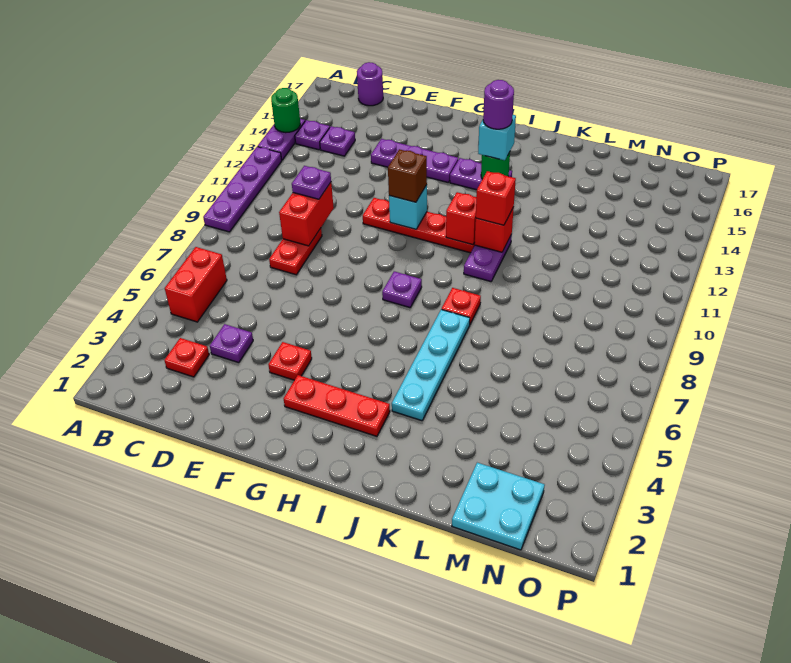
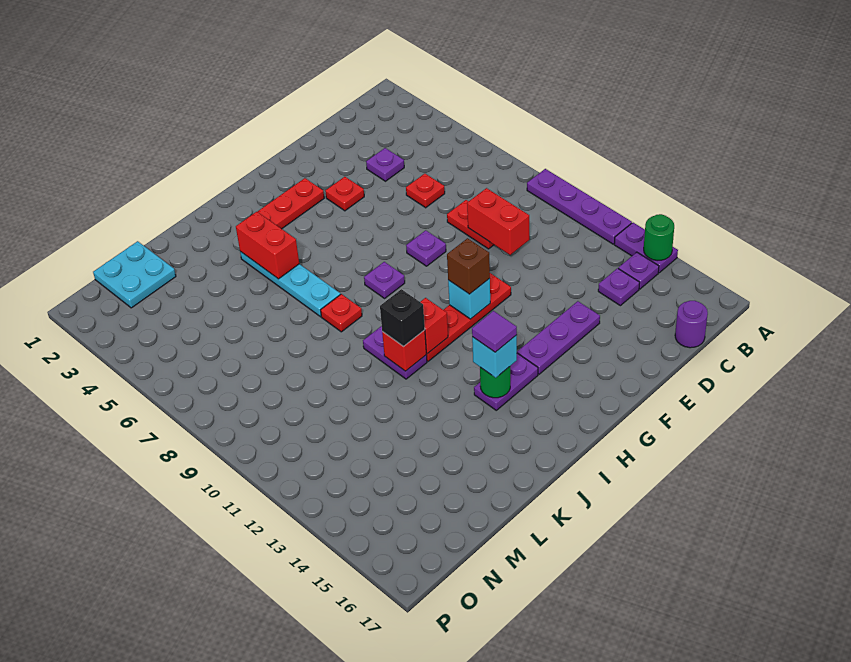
red brick B5:B6 level 1 -> red brick J4:J5 level 2
red plate C3 level 1 -> red plate D6 level 1
purple plate D10 level 3 -> purple plate F8 level 1
purple round brick I14 level 4 -> purple tile I14 level 4
red brick J11 level 3 -> black brick J11 level 3

